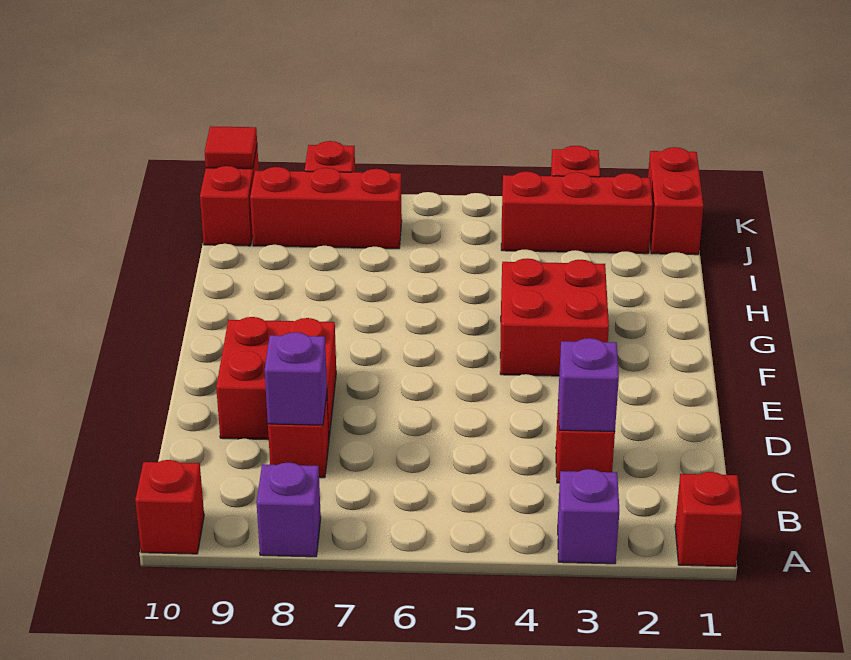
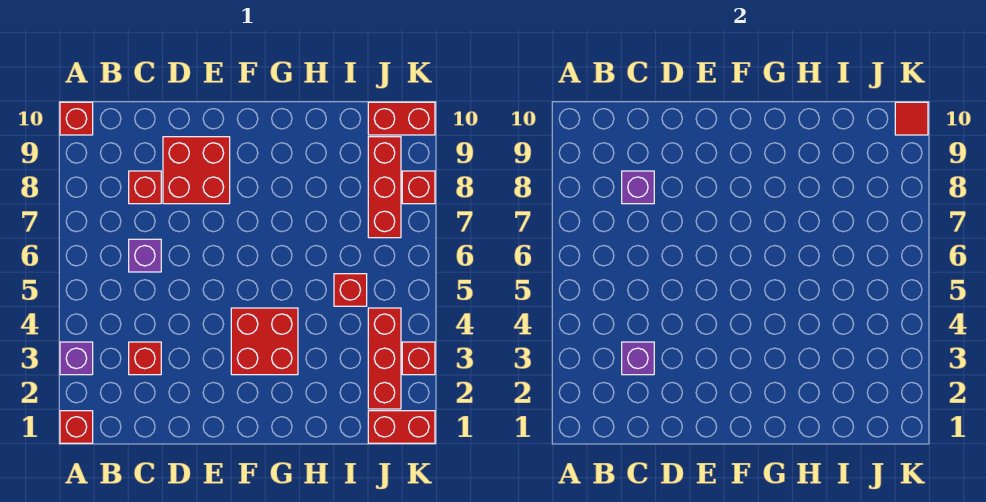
purple brick A8 level 1 -> purple brick C6 level 1
none -> red brick I5 level 1

